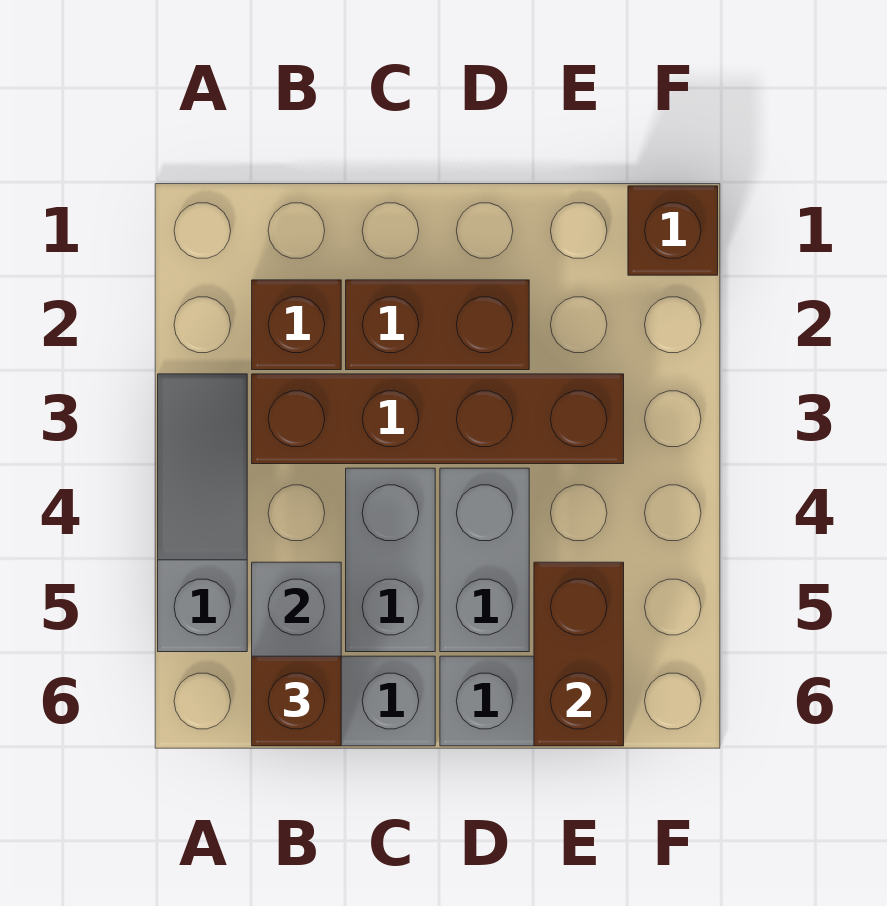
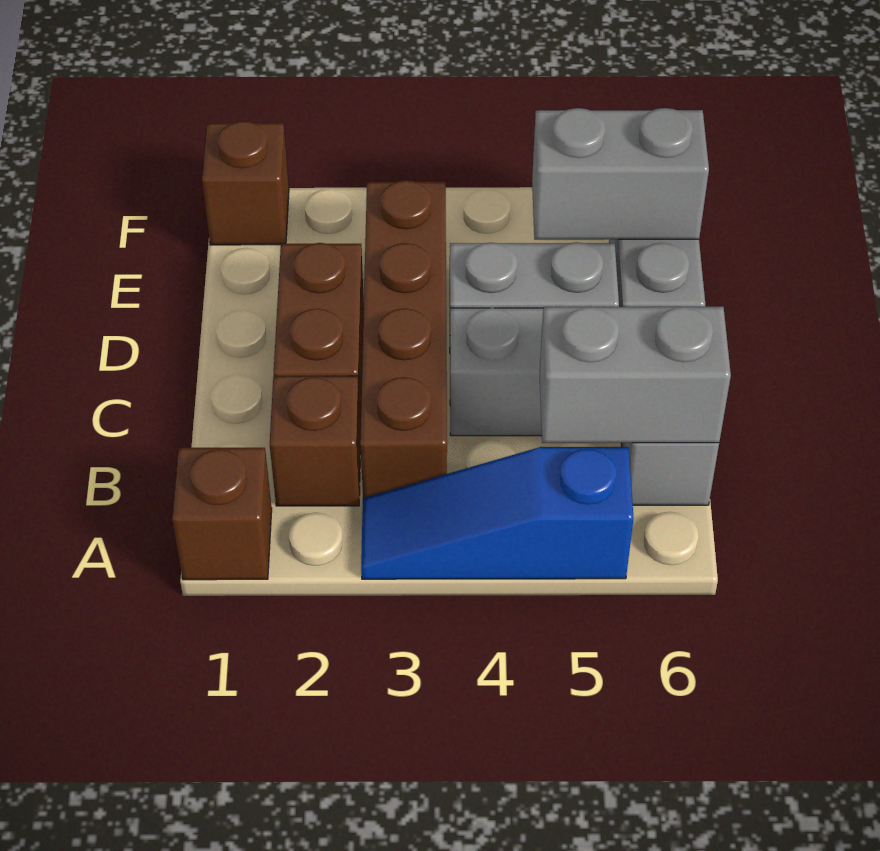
grey slope A3:A5 level 1 top 5 -> blue slope A3:A5 level 1 top 5
brown brick B6 level 3 -> brown brick A1 level 1
brown brick E5:E6 level 2 -> grey brick E5:E6 level 2

